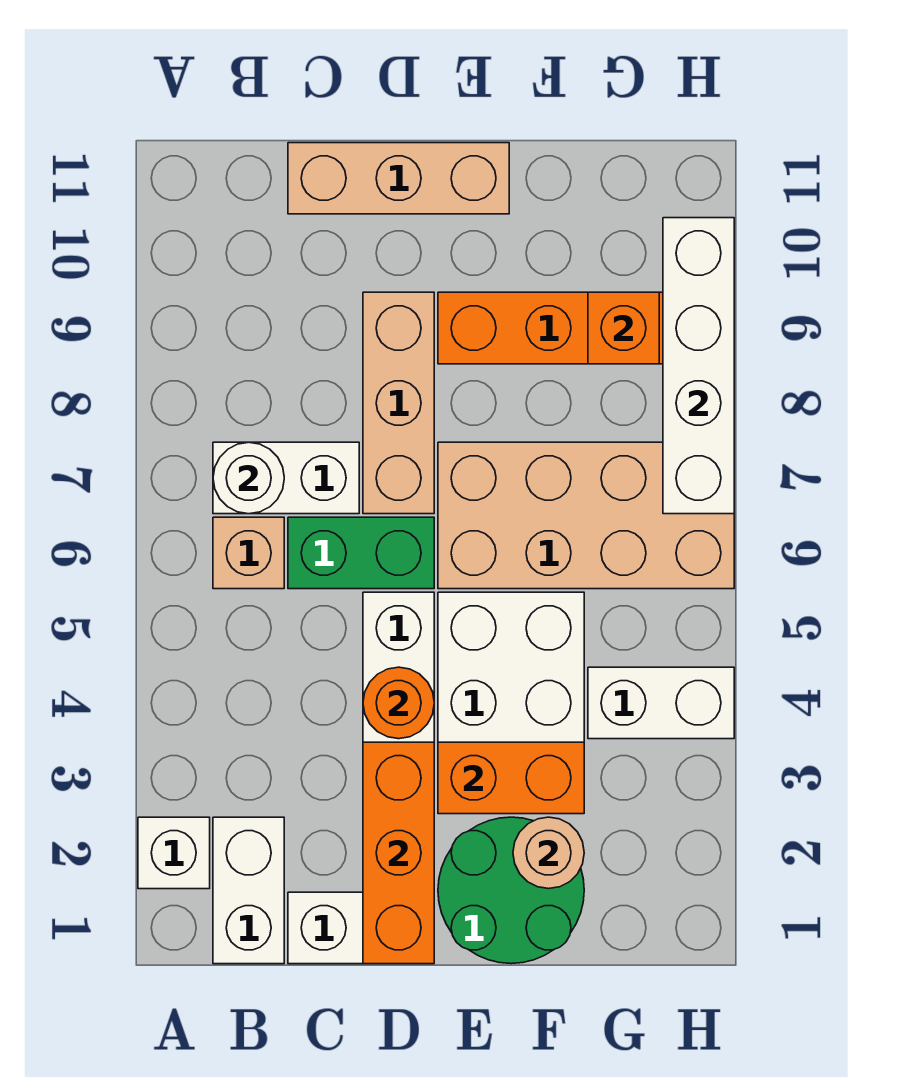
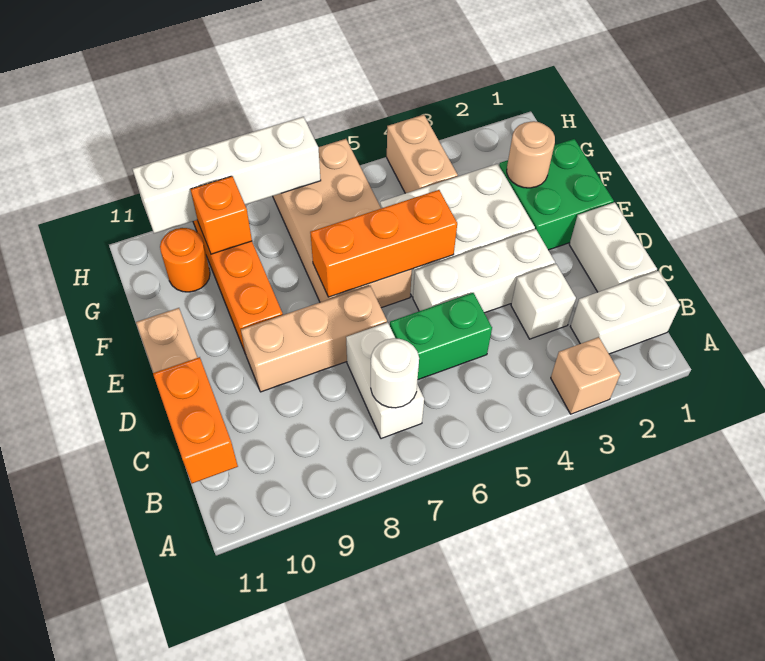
white brick A2 level 1 -> white brick C3 level 1
tan brick B6 level 1 -> tan brick A3 level 1
green brick C6:D6 level 1 -> green brick C5:C6 level 1
orange brick D1:D3 level 2 -> orange brick E5:E7 level 2
orange round brick D4 level 2 -> orange round brick G10 level 1
green round brick E1:F2 level 1 -> green brick E1:F2 level 1
orange brick E3:F3 level 2 -> orange brick B11:C11 level 2
white brick G4:H4 level 1 -> tan brick G4:H4 level 1

